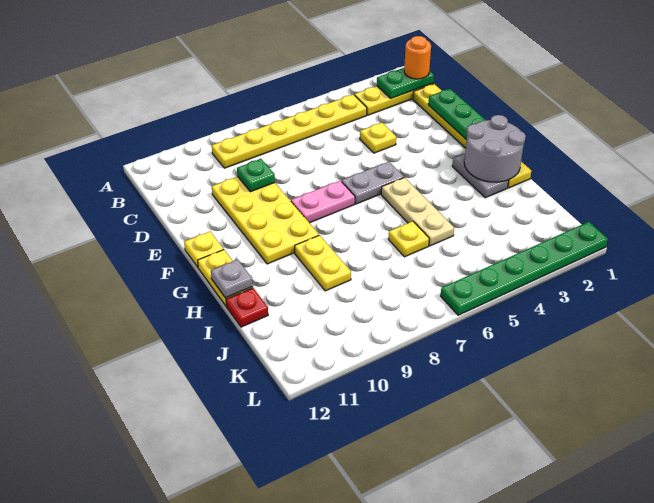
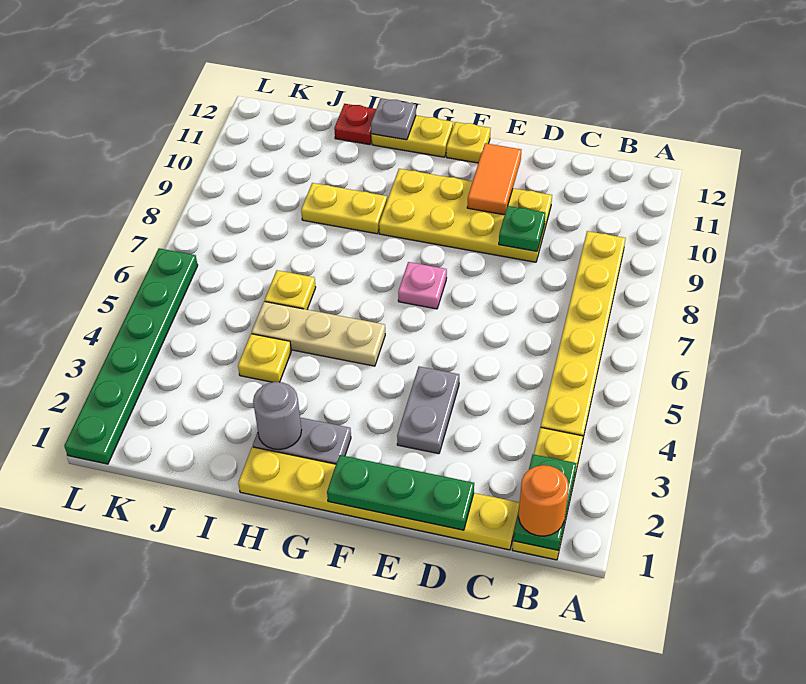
yellow plate D4 level 1 -> yellow plate I4 level 1
none -> orange tile E10:E11 level 2
grey plate F5:F6 level 1 -> grey plate E3:E4 level 1
pink plate F7:F8 level 1 -> pink plate F7 level 1
grey round brick G1:H2 level 2 -> grey round brick H2 level 2

